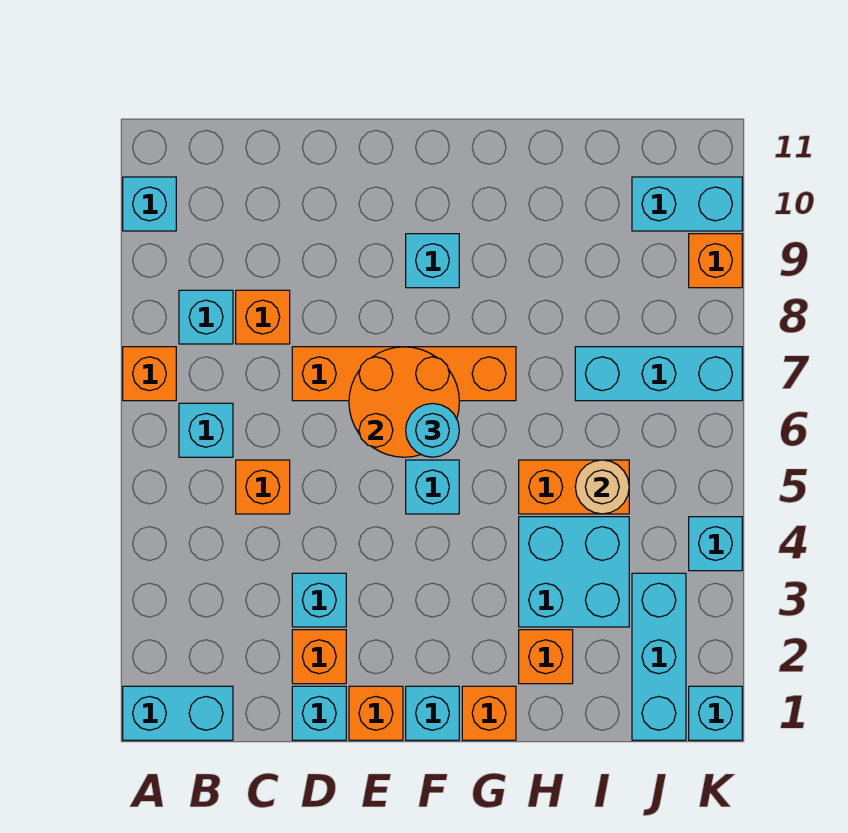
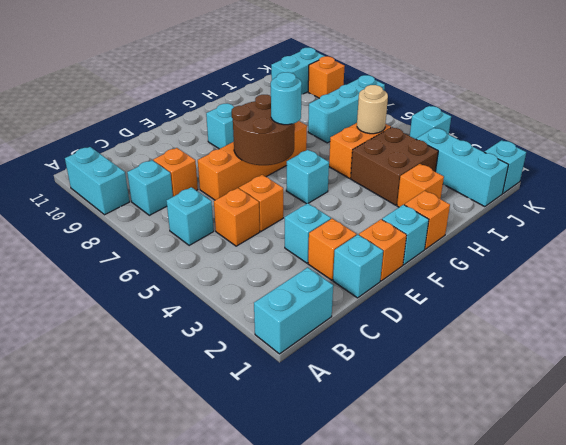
orange brick A7 level 1 -> orange brick D5 level 1
cyan brick A10 level 1 -> cyan brick A9:A10 level 1
orange round brick E6:F7 level 2 -> brown round brick E6:F7 level 2
cyan brick H3:I4 level 1 -> brown brick H3:I4 level 1

